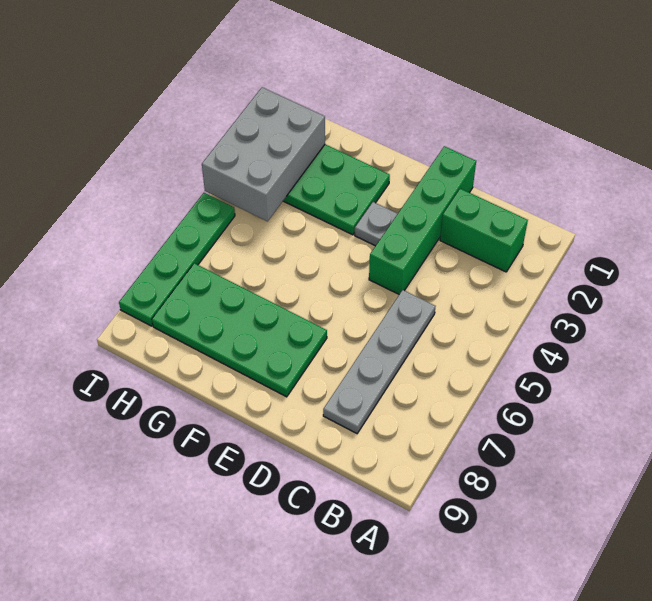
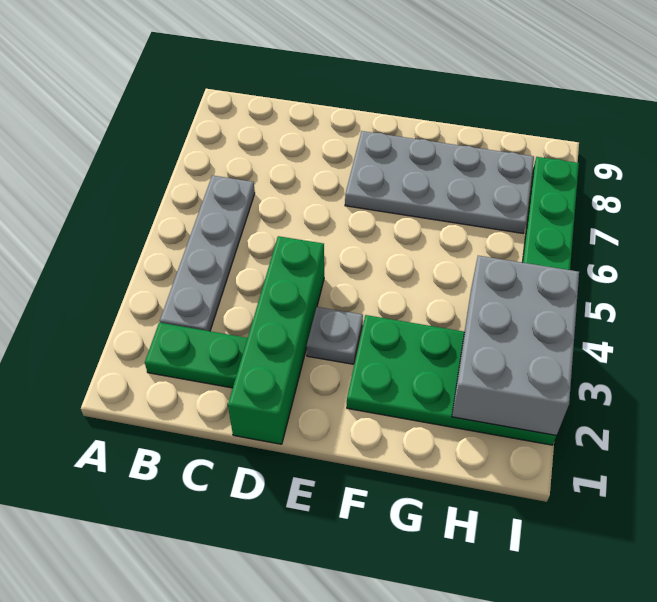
green brick B2:C2 level 1 -> green plate B2:C2 level 1
grey plate C5:C8 level 1 -> grey plate B3:B6 level 1
green plate E7:H8 level 1 -> grey plate E7:H8 level 1

